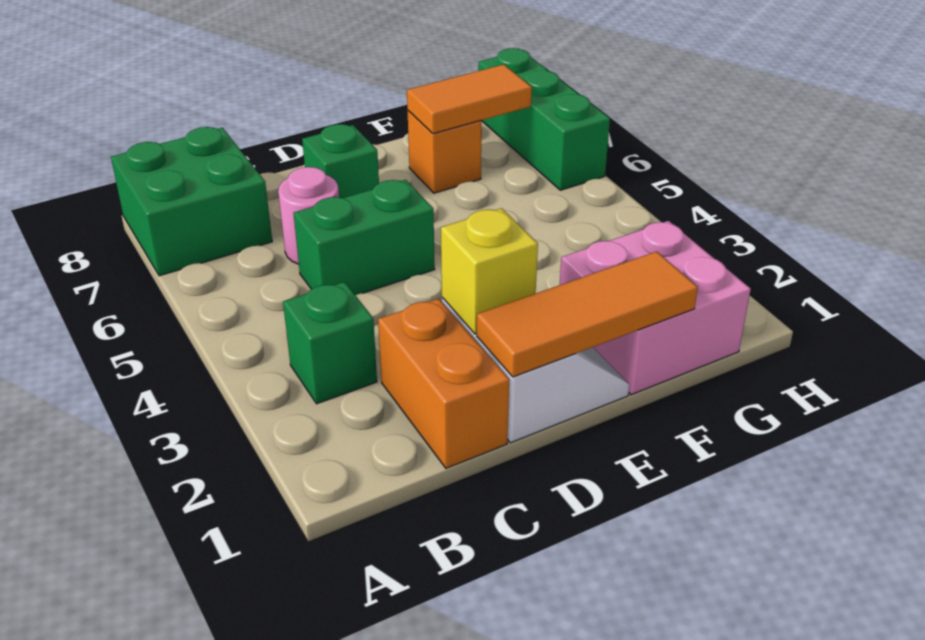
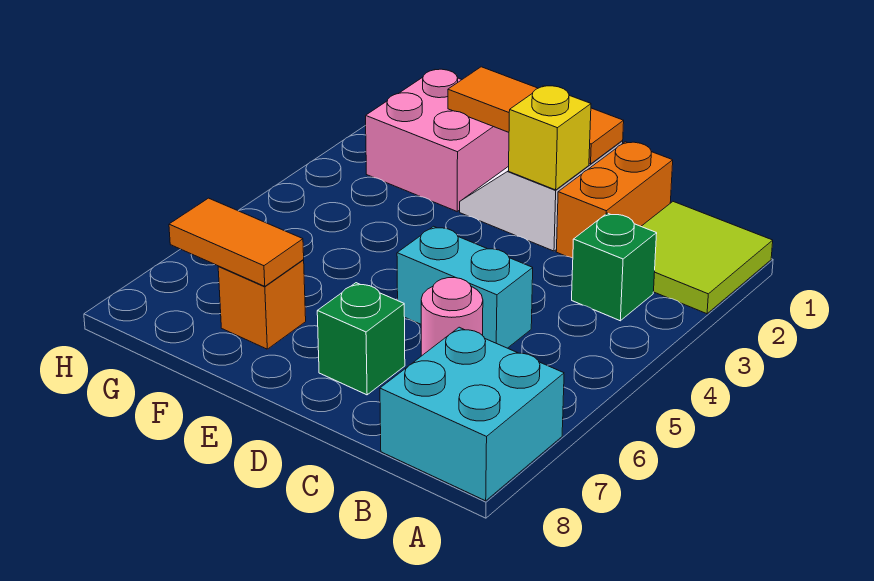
none -> lime tile A1:B2 level 1
green brick A7:B8 level 1 -> cyan brick A7:B8 level 1
green brick C5:D5 level 1 -> cyan brick C5:D5 level 1
green brick H6:H8 level 1 -> none

